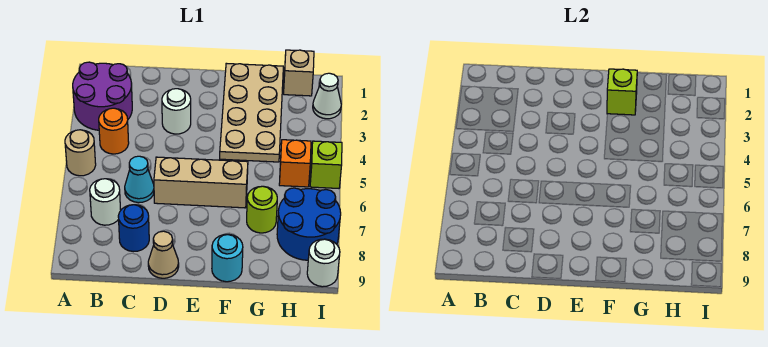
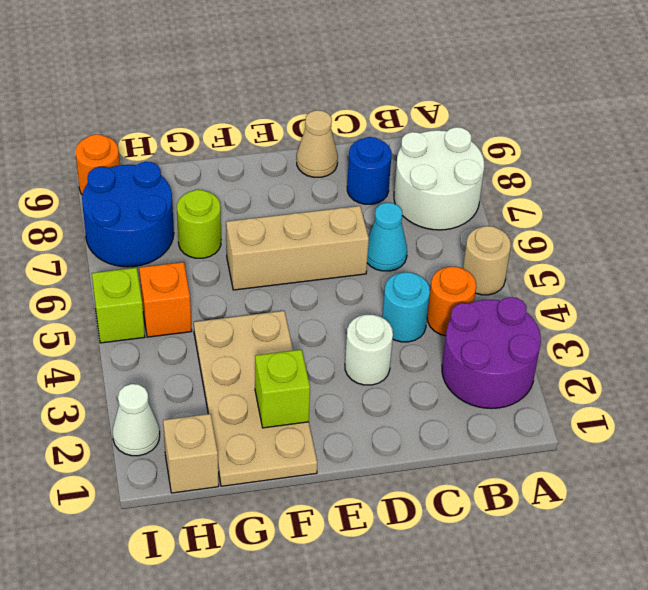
white round brick B7 level 1 -> white round brick A7:B8 level 1
cyan round brick F9 level 1 -> cyan round brick C4 level 1
white round brick I9 level 1 -> orange round brick I9 level 1

